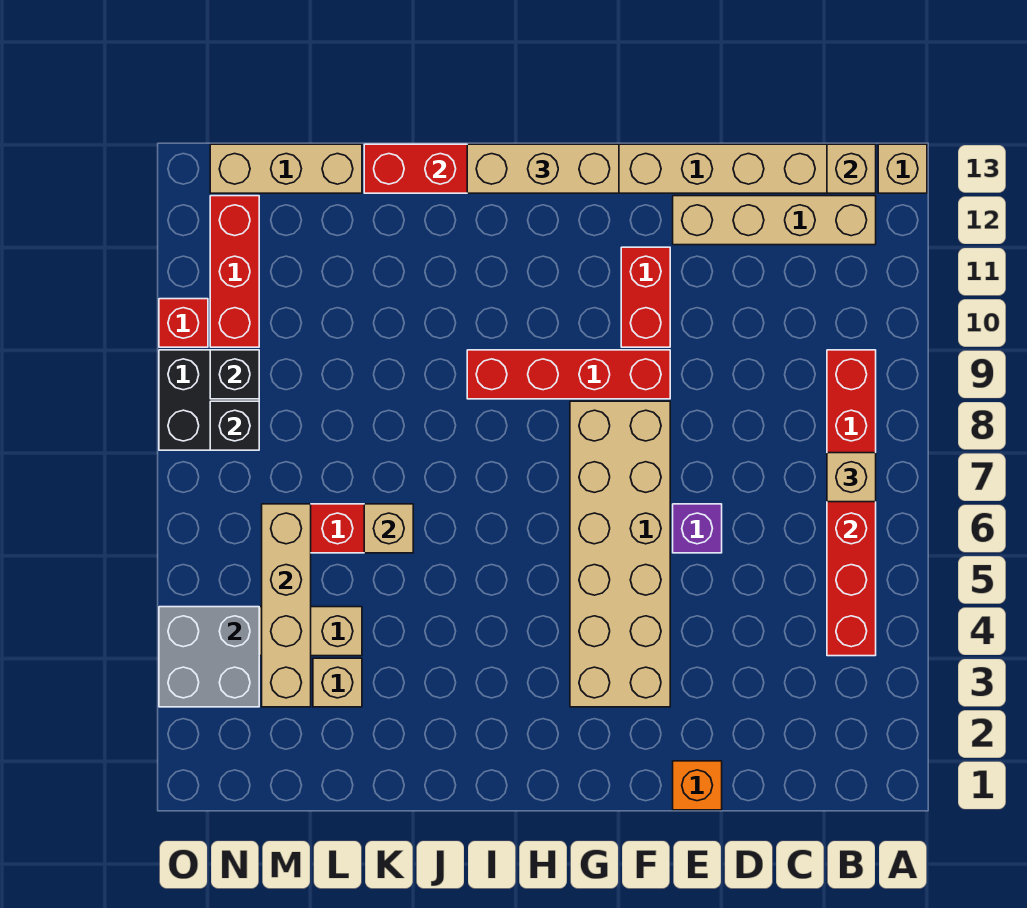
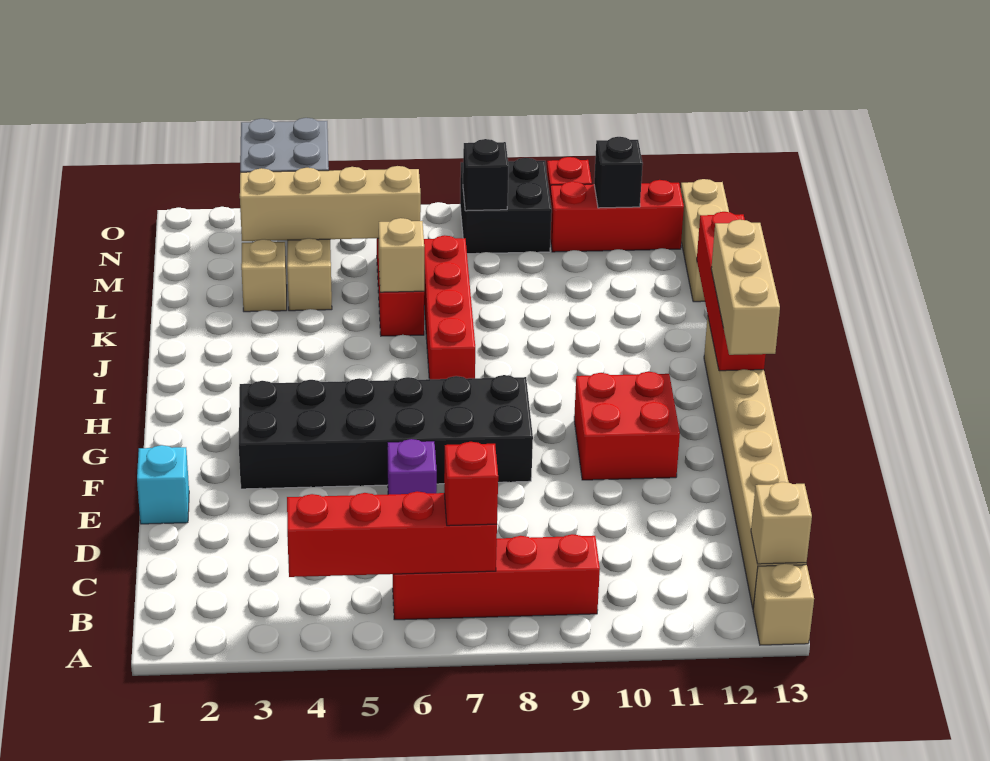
tan brick B7 level 3 -> red brick B7 level 3
tan brick B12:E12 level 1 -> none
orange brick E1 level 1 -> cyan brick E1 level 1
tan brick F3:G8 level 1 -> black brick F3:G8 level 1
red brick F9:I9 level 1 -> red brick I7:L7 level 1
red brick F10:F11 level 1 -> red brick F10:G11 level 1
black brick N9 level 2 -> black brick N11 level 2

